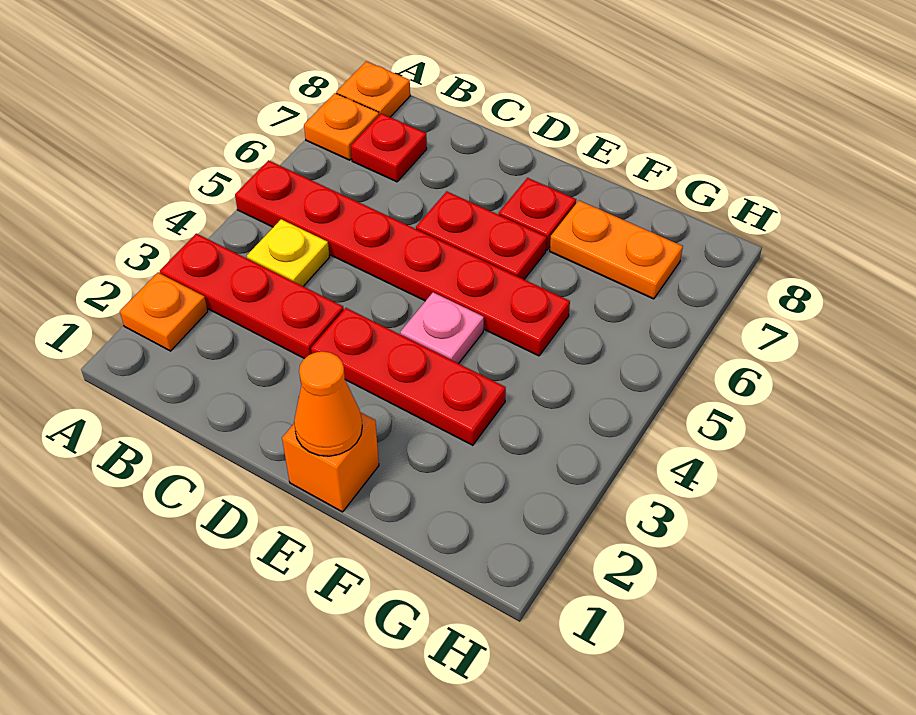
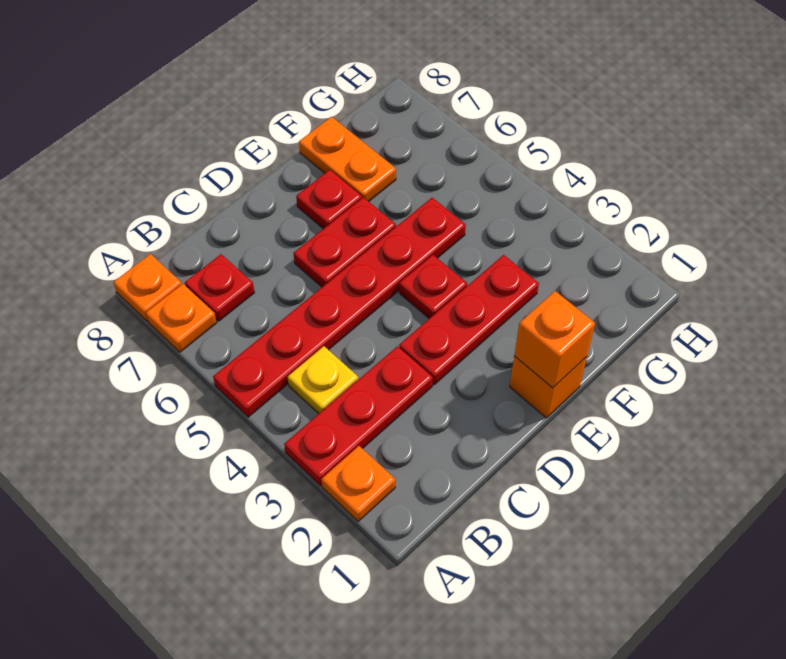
orange cone E1 level 2 -> orange brick E1 level 2
pink plate E4 level 1 -> red plate E4 level 1
orange plate F7:G7 level 1 -> orange plate F7:F8 level 1

